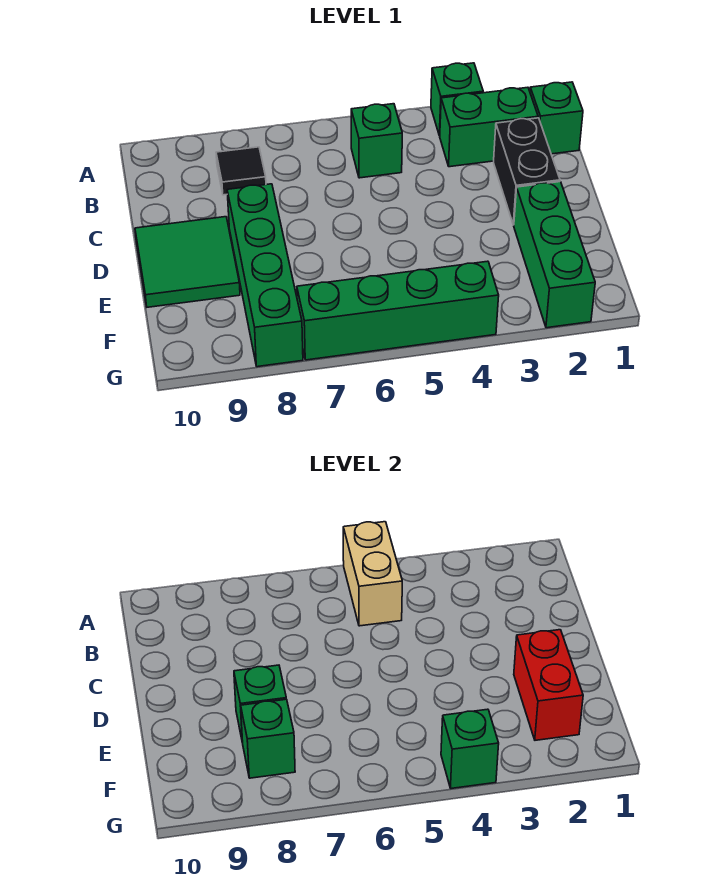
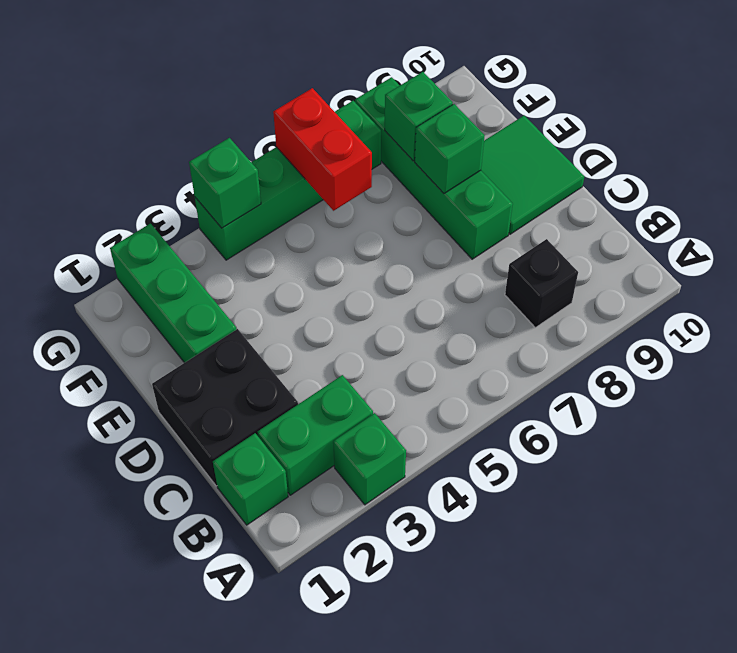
tan brick A5:B5 level 2 -> none
green brick B5 level 1 -> none
black tile B8 level 1 -> black brick B8 level 1
black brick C2:D2 level 1 -> black brick C1:D2 level 1
red brick E2:F2 level 2 -> red brick F6:G6 level 2

